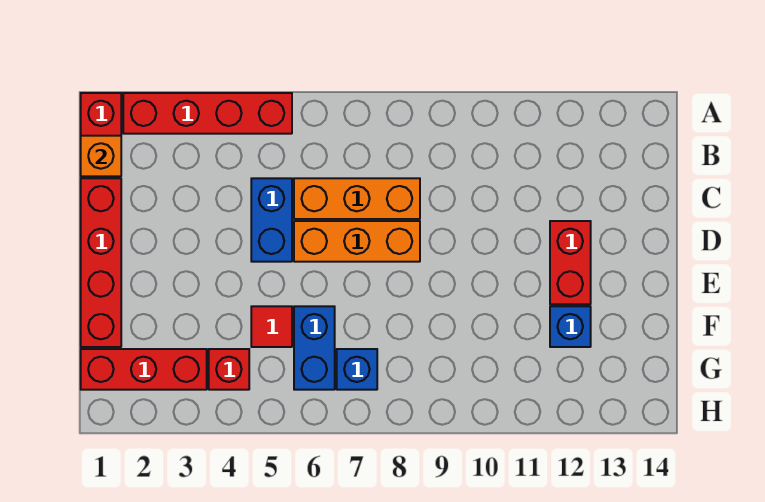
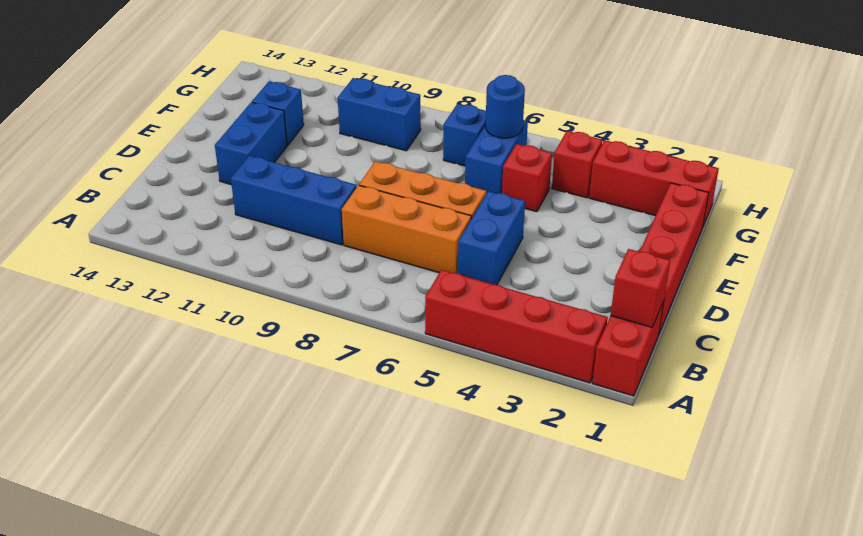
orange brick B1 level 2 -> red brick B1 level 2
none -> blue brick C9:C11 level 1
red brick D12:E12 level 1 -> blue brick D12:E12 level 1
red tile F5 level 1 -> red brick F5 level 1
none -> blue round brick G6 level 2
none -> blue brick G9:G10 level 1

